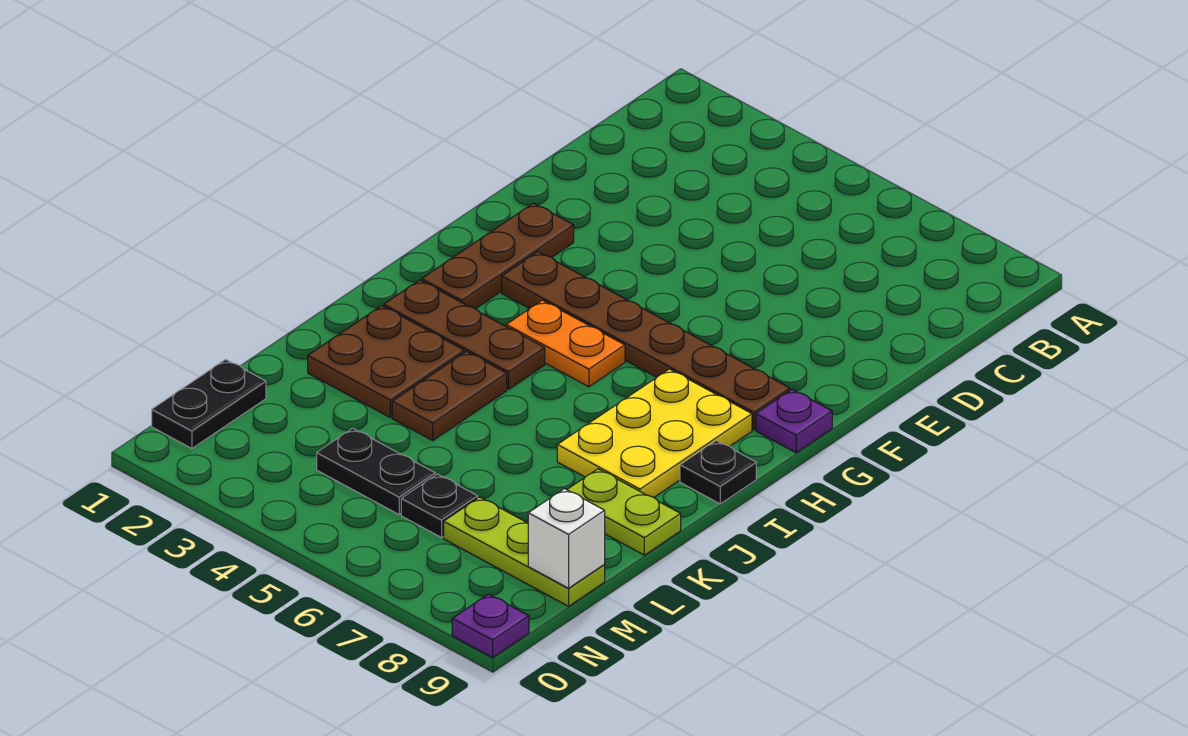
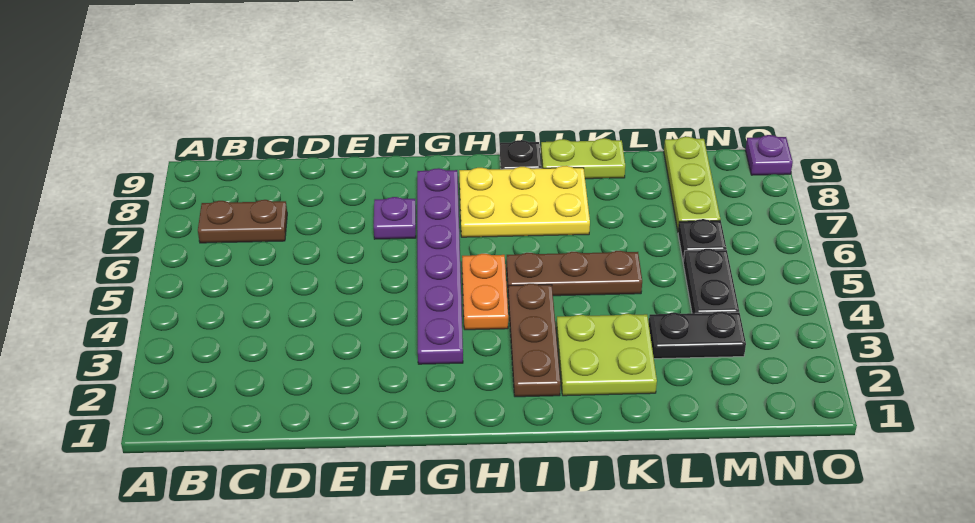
brown plate F2:H2 level 1 -> brown plate I5:K5 level 1
brown plate G3:G8 level 1 -> purple plate G3:G8 level 1
purple plate G9 level 1 -> purple plate F7 level 1
brown plate J2:K3 level 1 -> lime plate J2:K3 level 1
brown plate J4:K4 level 1 -> brown plate B7:C7 level 1
lime plate K8:K9 level 1 -> lime plate J9:K9 level 1
black plate M1:N1 level 1 -> black plate L3:M3 level 1
white brick M9 level 2 -> none

